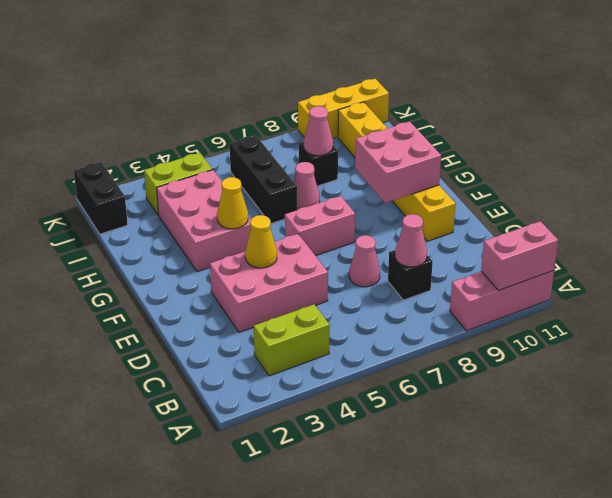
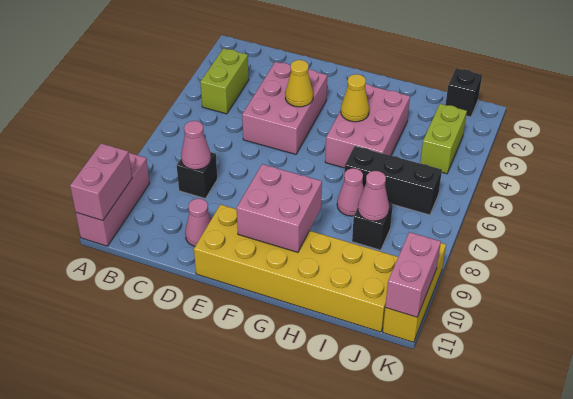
pink cone D7 level 1 -> pink cone D10 level 1
yellow brick E10:J10 level 1 -> yellow brick E10:J11 level 1
pink brick F6:F7 level 1 -> pink brick K10:K11 level 2
pink brick G3:I4 level 1 -> pink brick G3:H5 level 1
black brick J1:K1 level 1 -> black brick J1 level 1

